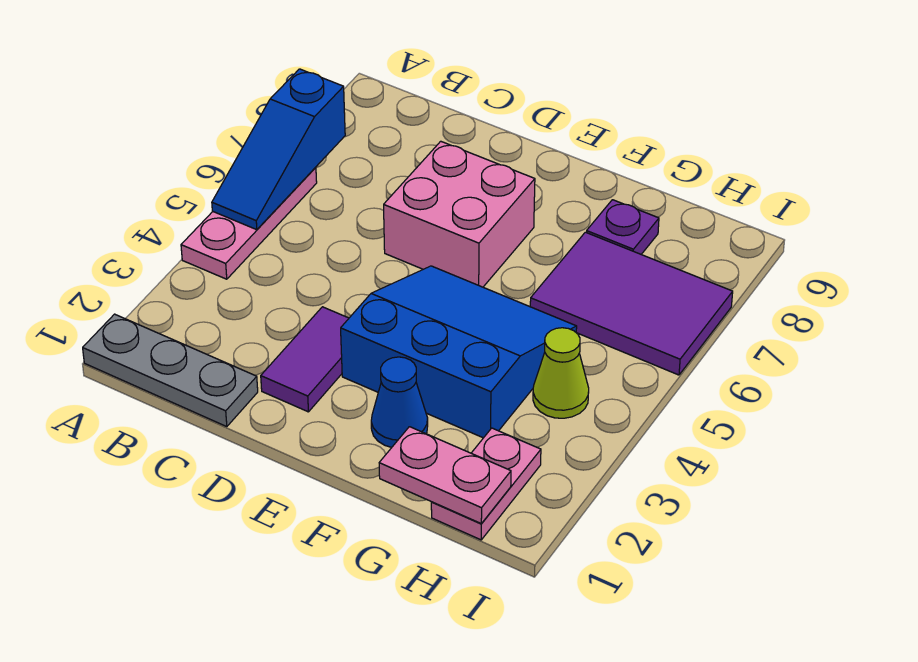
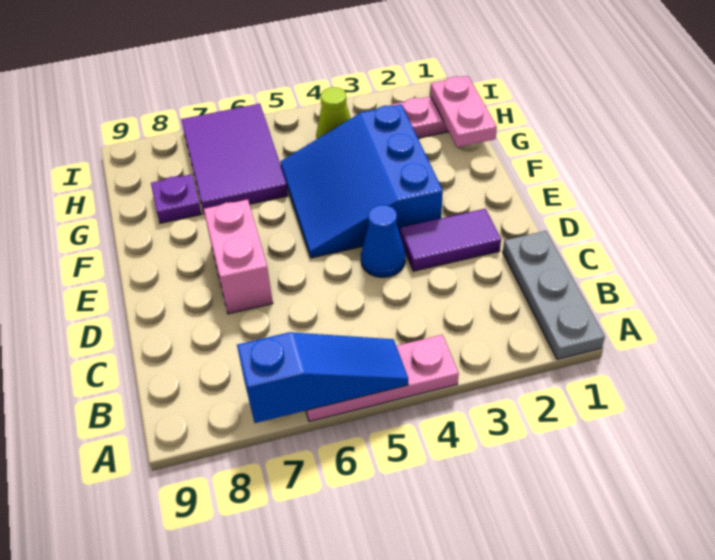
pink brick D6:E7 level 1 -> pink brick D7:E7 level 1
blue cone F2 level 1 -> blue cone D4 level 1

